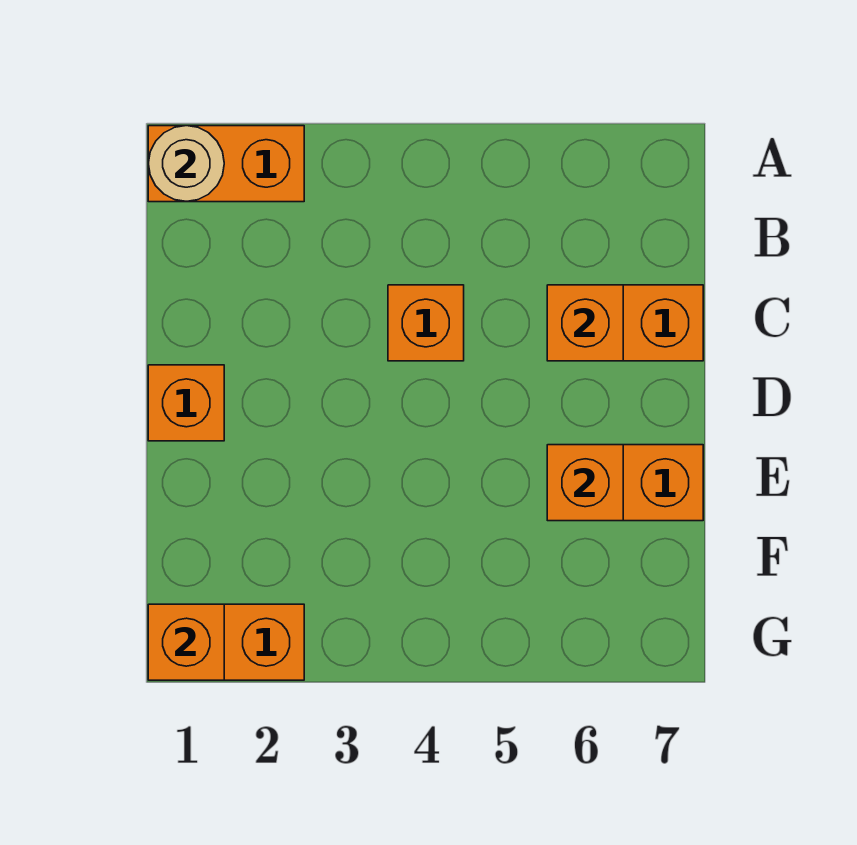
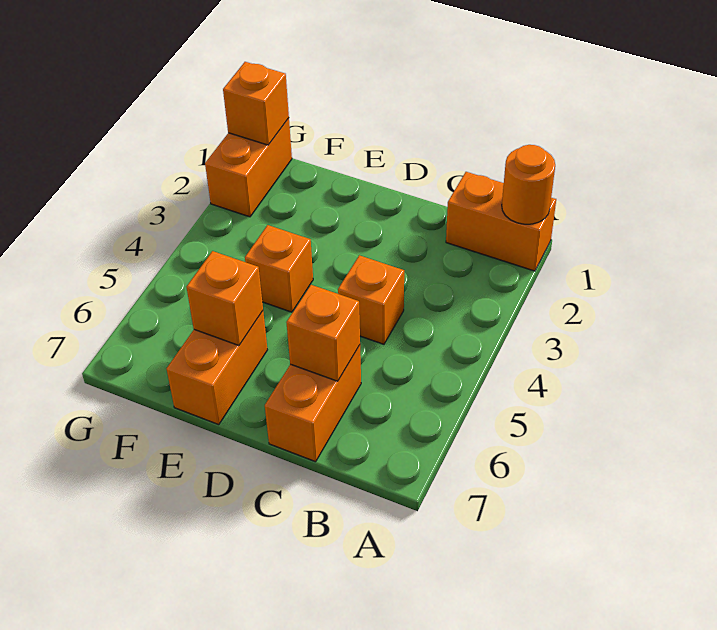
orange brick A1:A2 level 1 -> orange brick A1:B1 level 1
tan round brick A1 level 2 -> orange round brick A1 level 2
orange brick D1 level 1 -> orange brick E4 level 1

